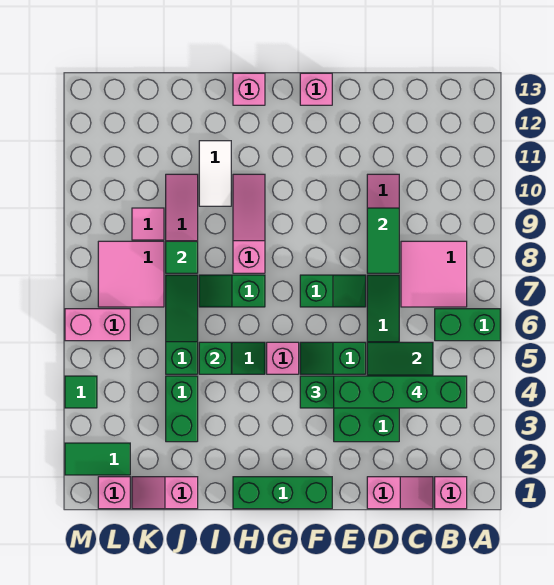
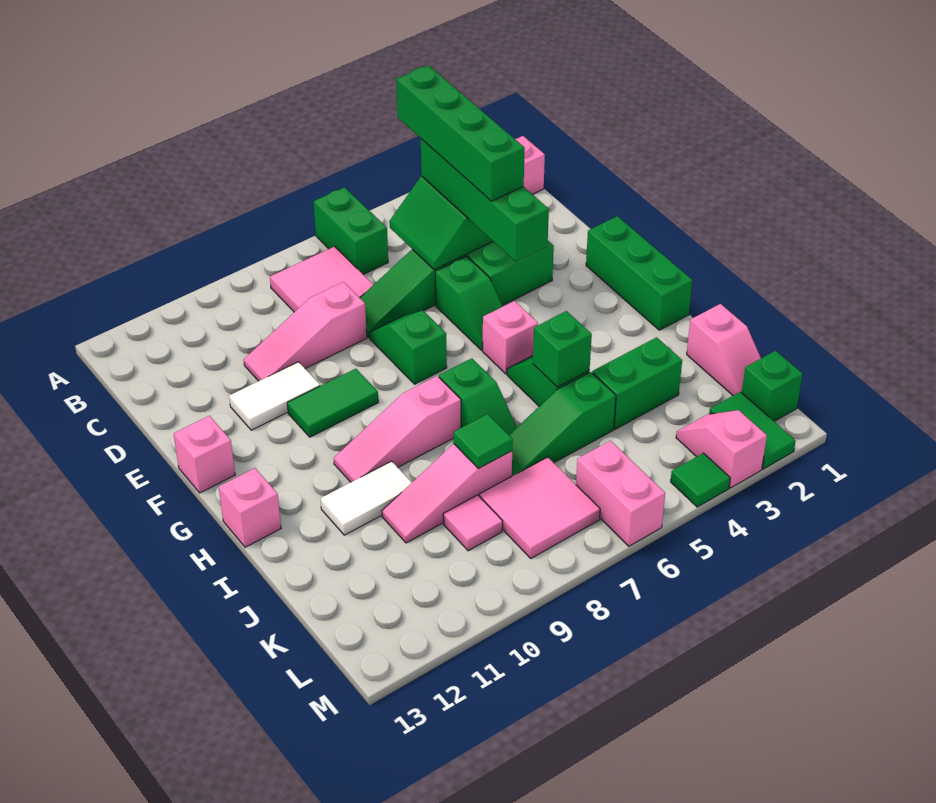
pink slope C1:D1 level 1 top D -> pink slope L3:M3 level 1 top M
green tile D8:D9 level 2 -> green tile F9:F10 level 1
none -> white tile E10:E11 level 1
pink brick L1 level 1 -> green brick L1 level 1

